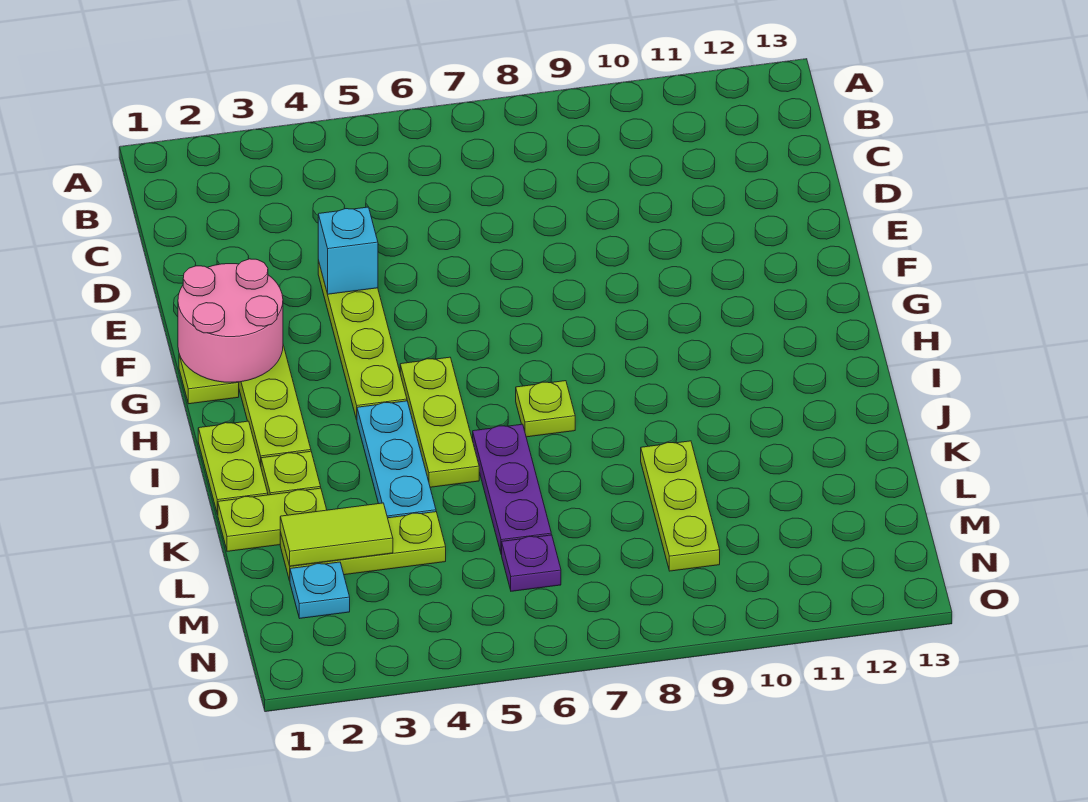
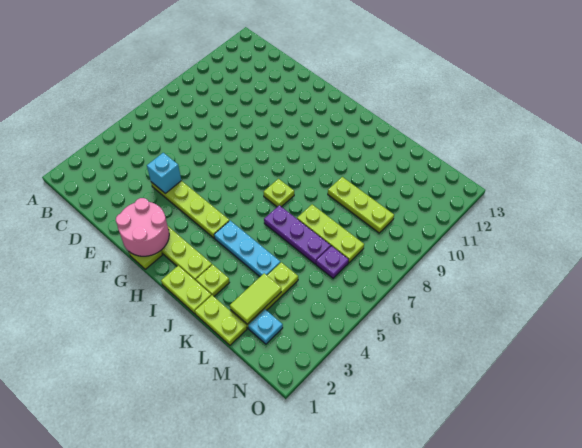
lime plate H5:J5 level 1 -> lime plate K7:M7 level 1
lime plate K1:K2 level 1 -> lime plate K1:L1 level 1

